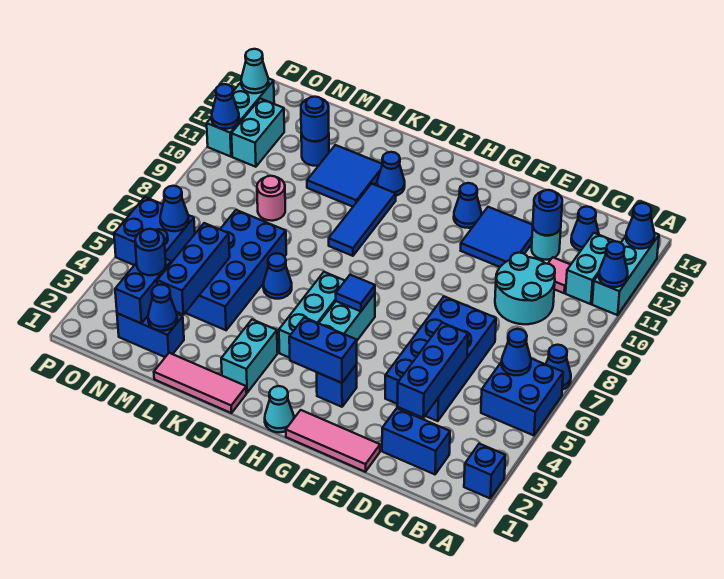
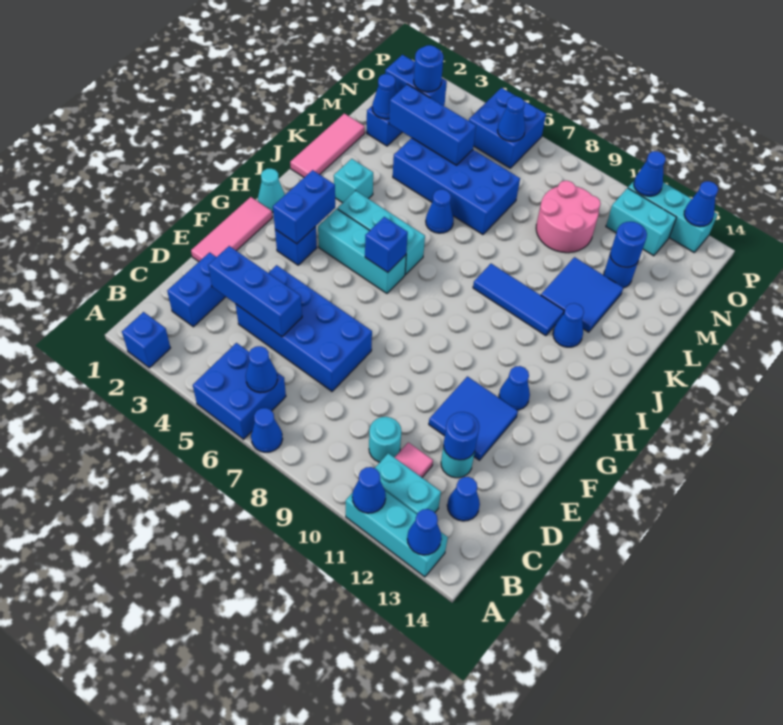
cyan round brick C9:D10 level 1 -> cyan round brick C10 level 1
blue tile H6 level 2 -> blue brick H6 level 2
cyan brick J2:J3 level 1 -> cyan brick J3 level 1
pink round brick M9 level 1 -> pink round brick M9:N10 level 1
cyan cone P13 level 2 -> blue cone P13 level 2

